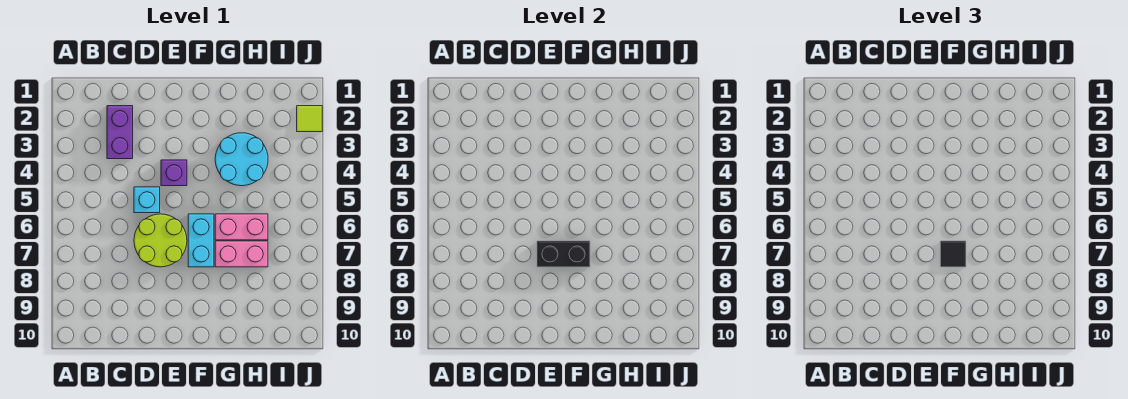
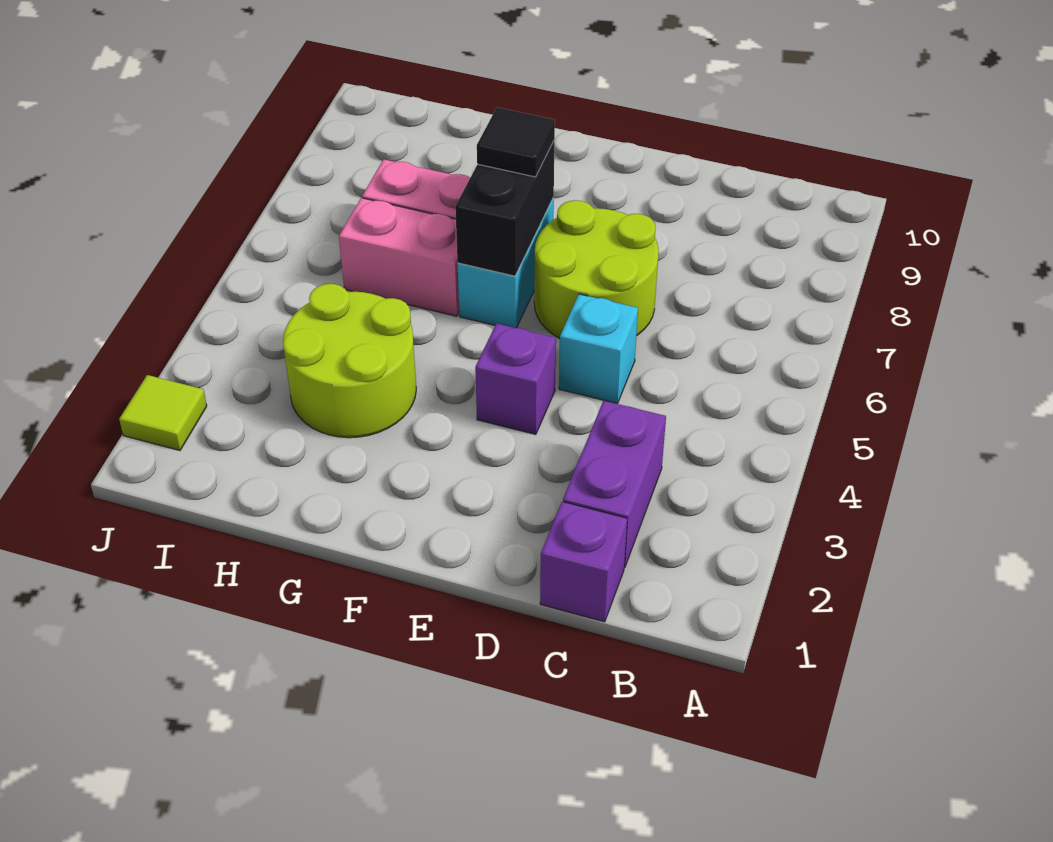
none -> purple brick C1 level 1
black brick E7:F7 level 2 -> black brick F6:F7 level 2
cyan round brick G3:H4 level 1 -> lime round brick G3:H4 level 1

